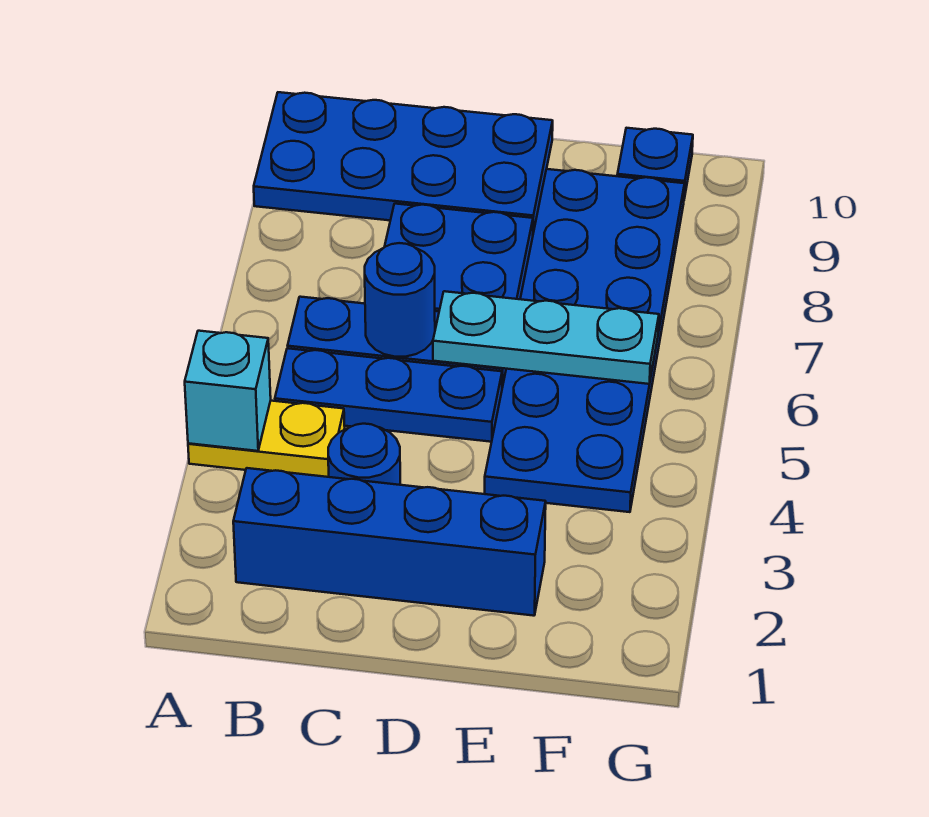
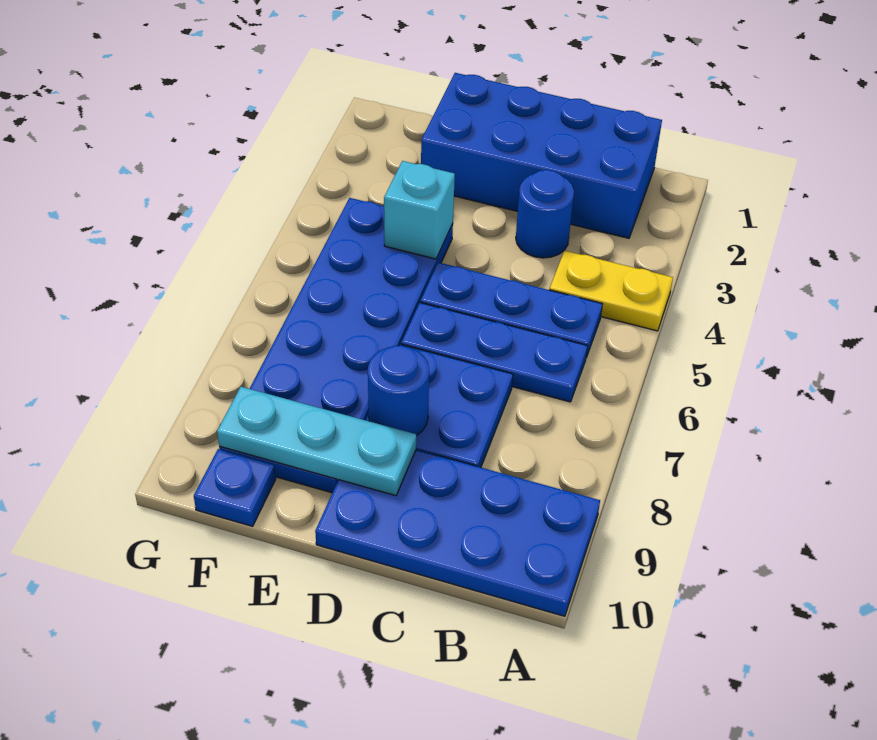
cyan brick A4 level 2 -> cyan brick E4 level 2
blue brick B2:E2 level 1 -> blue brick B1:E2 level 1
blue round brick C6 level 2 -> blue round brick D8 level 2
cyan plate D6:F6 level 2 -> cyan plate D9:F9 level 2

